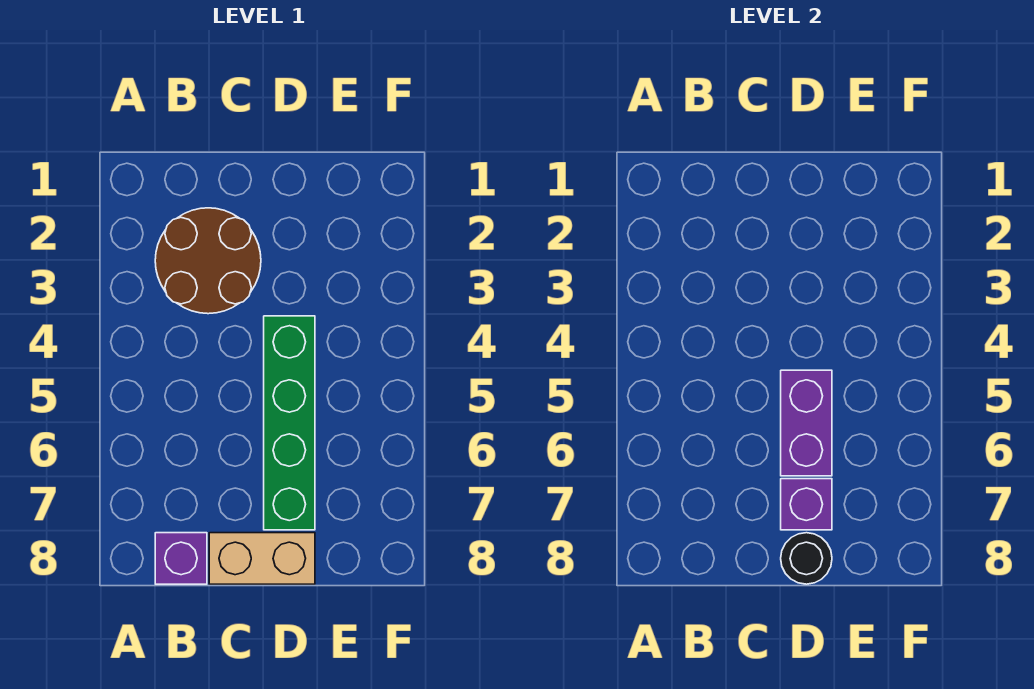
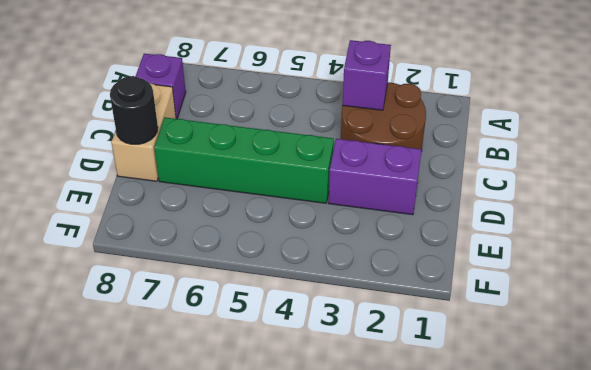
purple brick D5:D6 level 2 -> purple brick D2:D3 level 1
purple brick D7 level 2 -> purple brick B3 level 2

